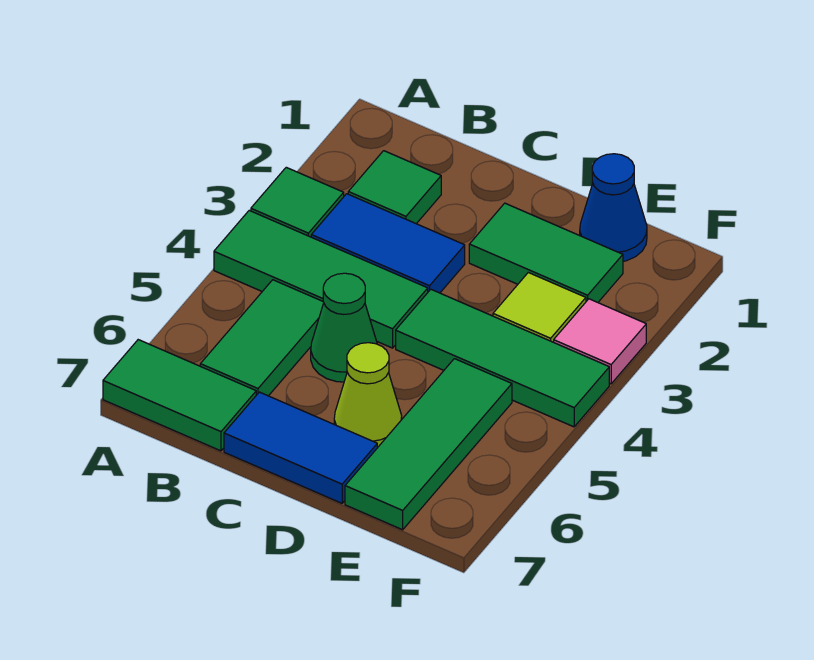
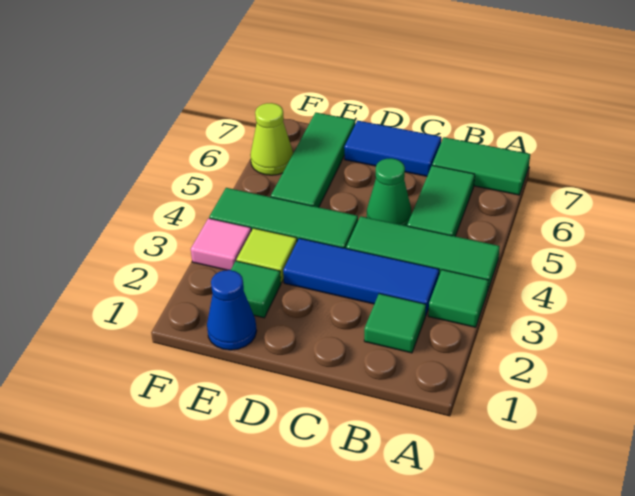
blue tile B3:C3 level 1 -> blue tile B3:D3 level 1
green tile D2:E2 level 1 -> green tile E2 level 1
lime cone D6 level 1 -> lime cone F6 level 1

